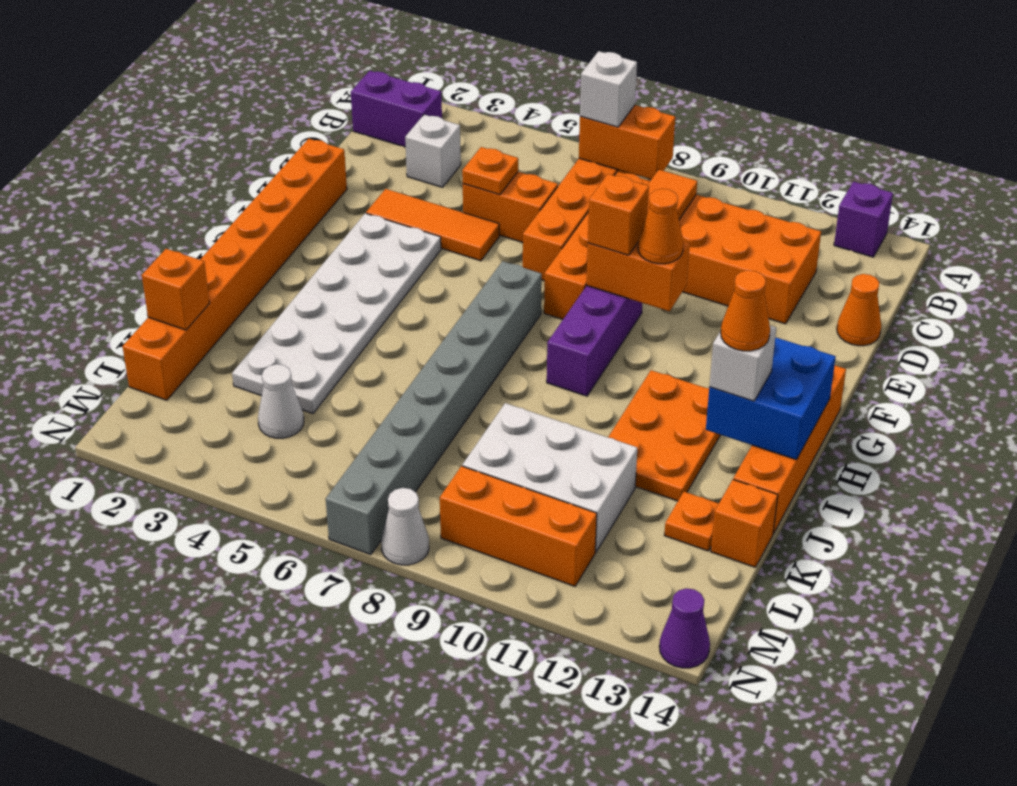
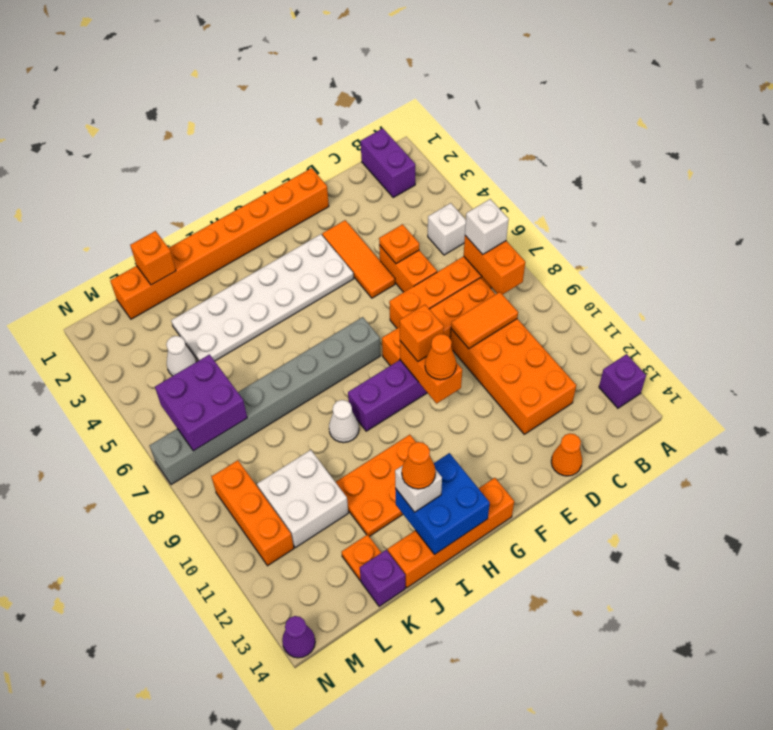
white brick C3 level 1 -> white brick B5 level 1
white brick K9:L11 level 1 -> white brick K10:L11 level 1
orange brick K14 level 1 -> purple brick K14 level 1
none -> purple brick L6:M7 level 2
white cone N8 level 1 -> white cone I9 level 1

